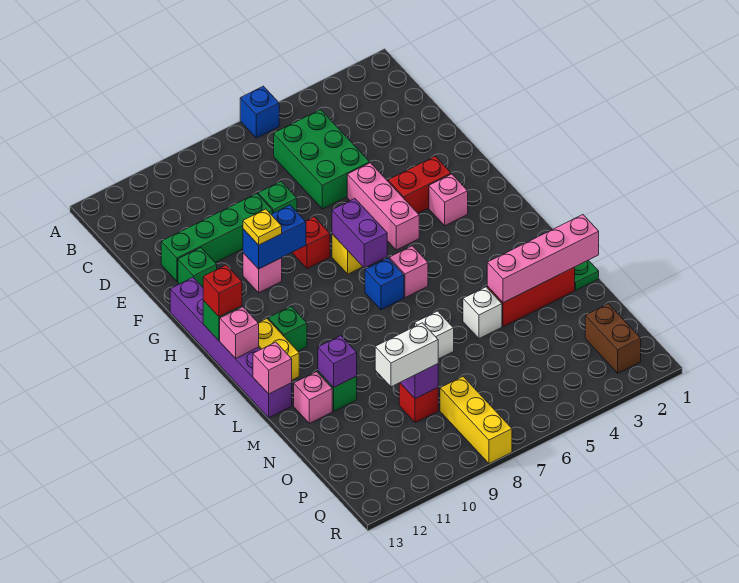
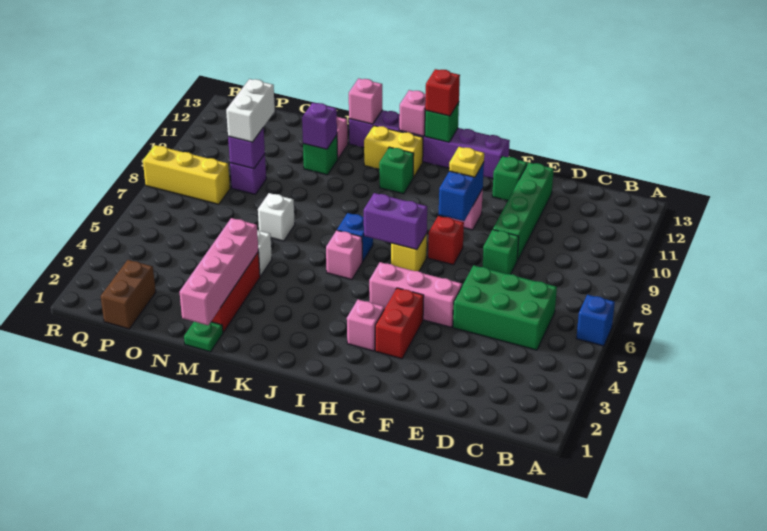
red brick O9 level 1 -> purple brick O9 level 1
brown brick P2:Q2 level 1 -> brown brick P1:P2 level 1

